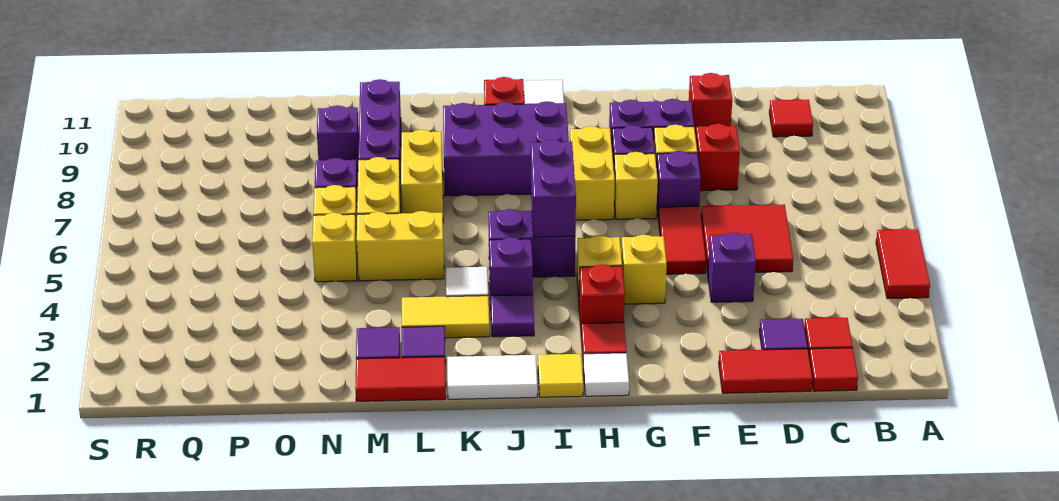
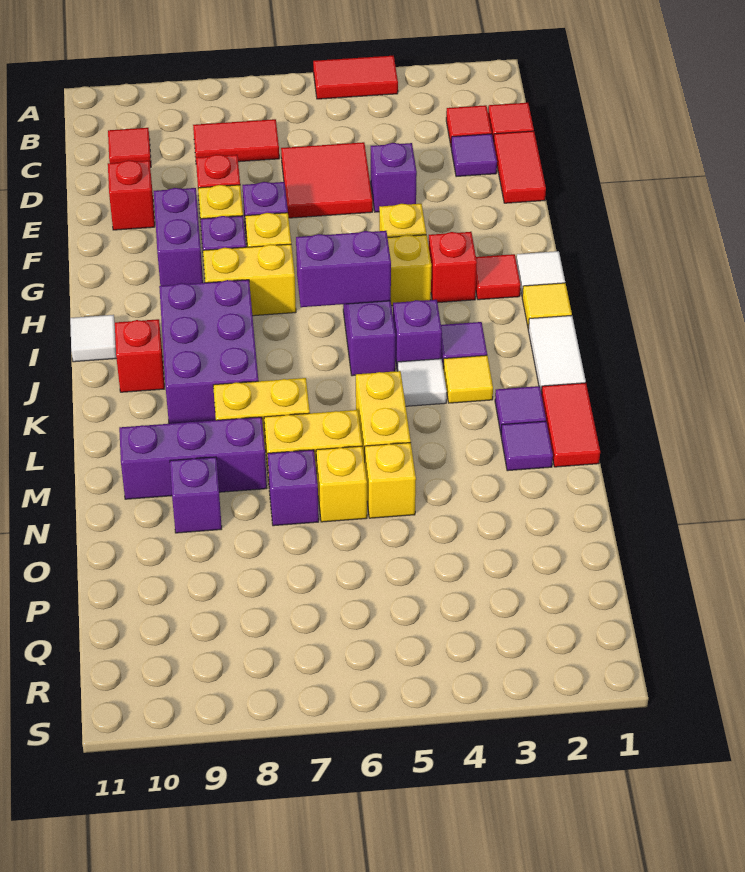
red tile F5:F6 level 1 -> red tile C7:C8 level 1
yellow tile K3:L3 level 1 -> yellow tile K3 level 1

